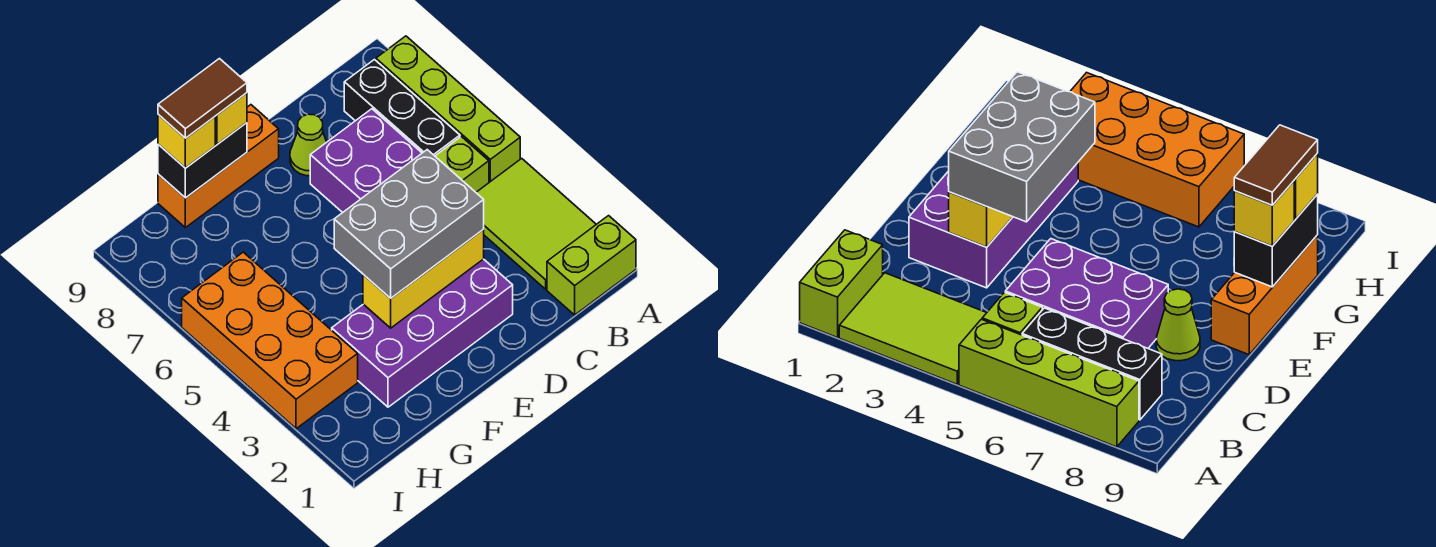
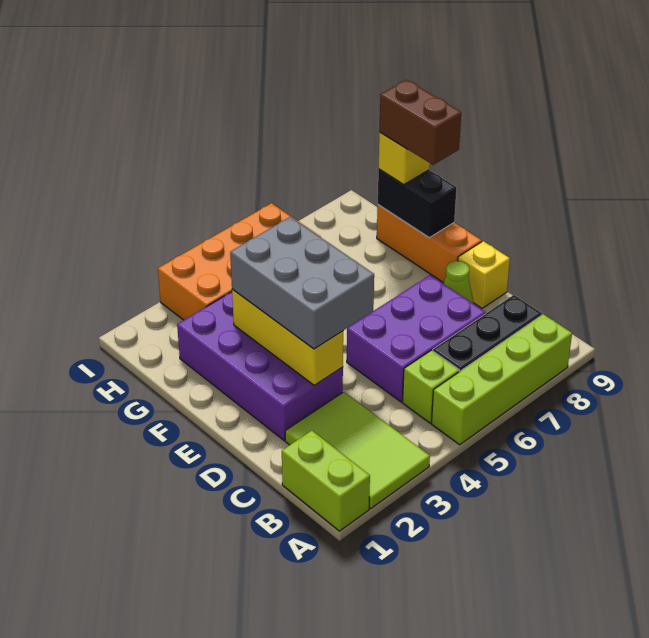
lime tile A2:B4 level 1 -> lime tile A2:C3 level 1
yellow brick F9 level 3 -> yellow brick D9 level 1
brown tile F9:G9 level 4 -> brown brick F9:G9 level 4

